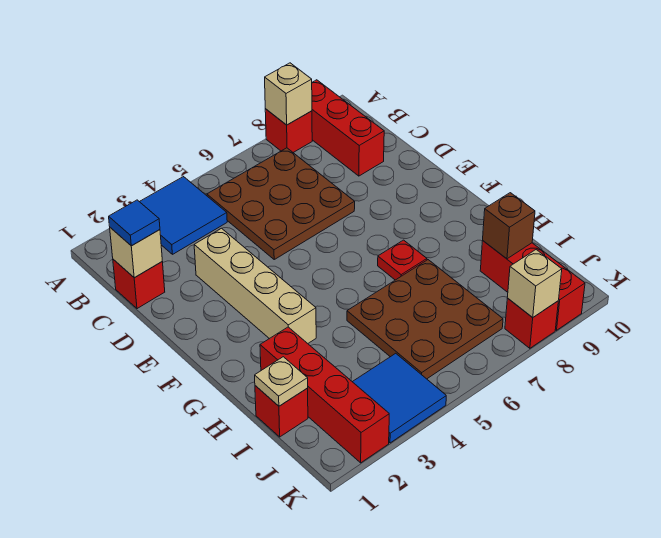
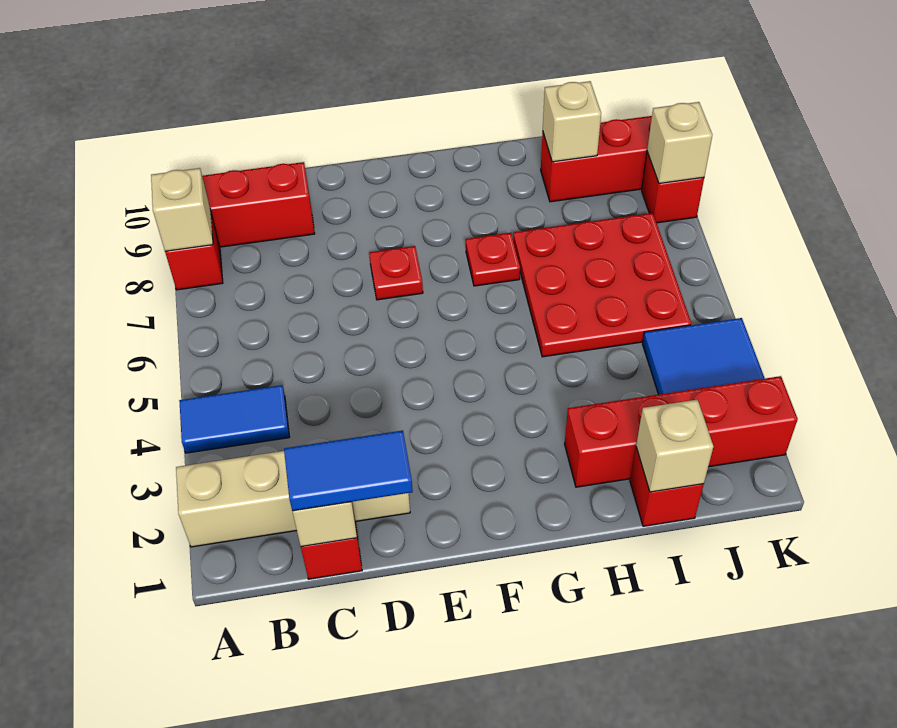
blue tile A3:B4 level 1 -> blue tile A4:B4 level 1
brown plate B5:D7 level 1 -> none
blue tile C1 level 3 -> blue tile C1:D1 level 3
tan brick D3:G3 level 1 -> tan brick A2:D2 level 1
none -> red plate E7 level 1
brown plate H5:J7 level 1 -> red plate H5:J7 level 1
tan plate I1 level 2 -> tan brick I1 level 2
brown brick I9 level 2 -> tan brick I9 level 2

